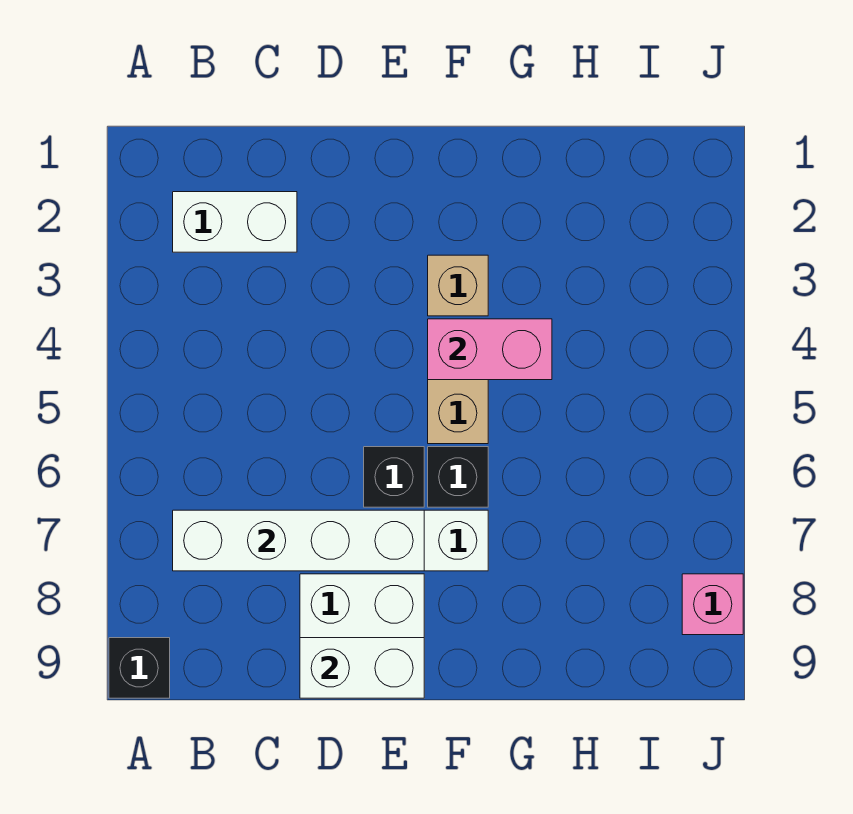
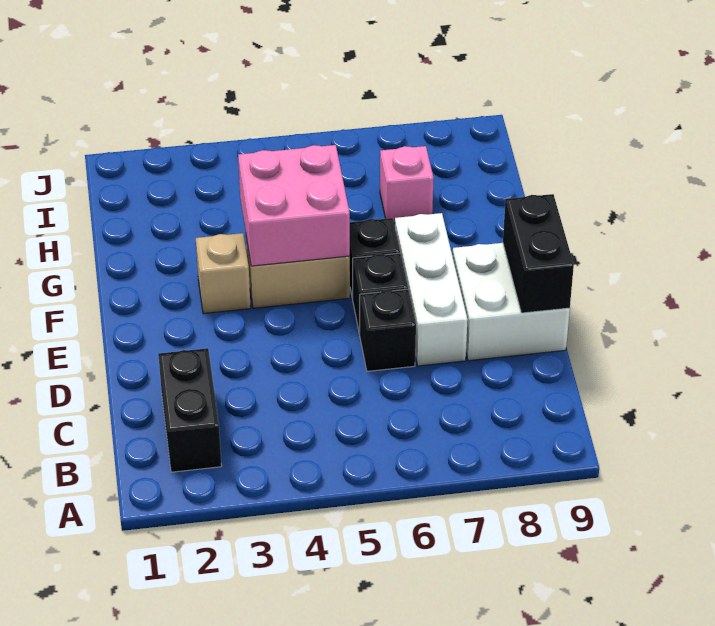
black brick A9 level 1 -> black brick D6 level 1
white brick B2:C2 level 1 -> black brick B2:C2 level 1
white brick B7:E7 level 2 -> none
white brick D9:E9 level 2 -> black brick D9:E9 level 2
pink brick F4:G4 level 2 -> pink brick F4:G5 level 2
pink brick J8 level 1 -> pink brick H7 level 1

